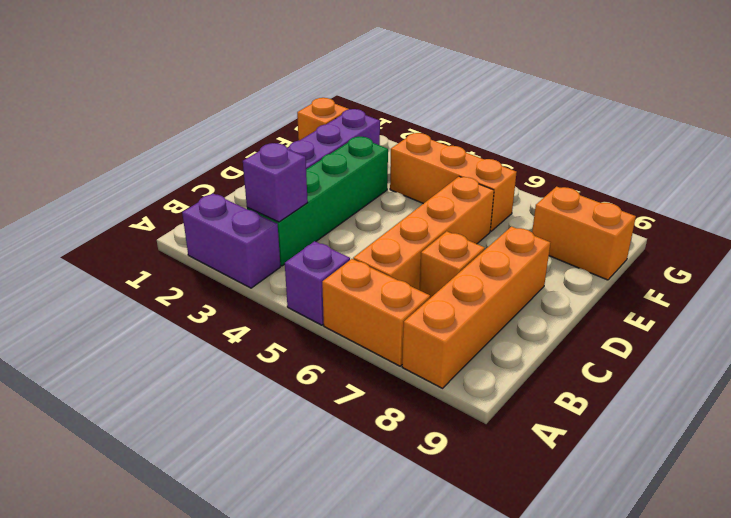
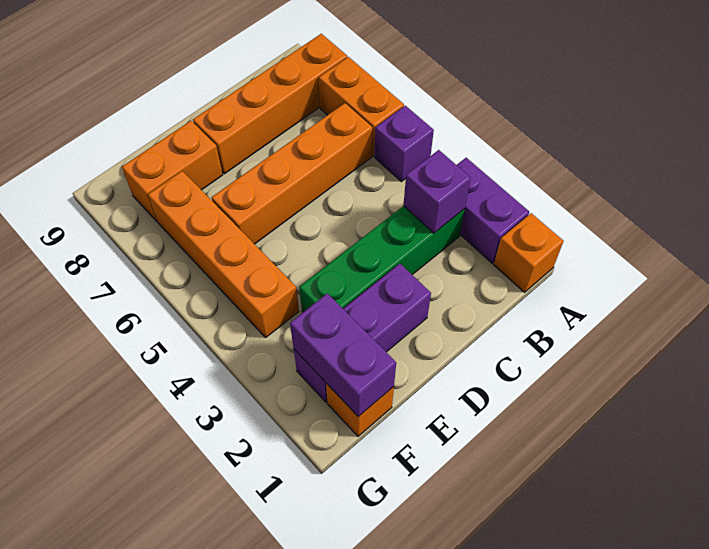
orange brick C7 level 1 -> orange brick A1 level 1
none -> purple brick F1:F2 level 2
orange brick F4:F6 level 1 -> orange brick F4:F7 level 1
orange brick F8:F9 level 1 -> orange brick E8:F8 level 1

